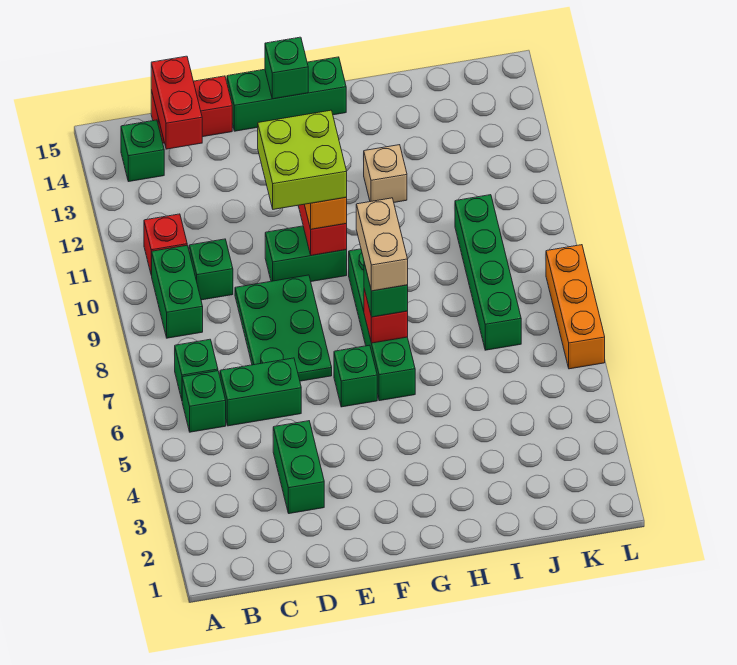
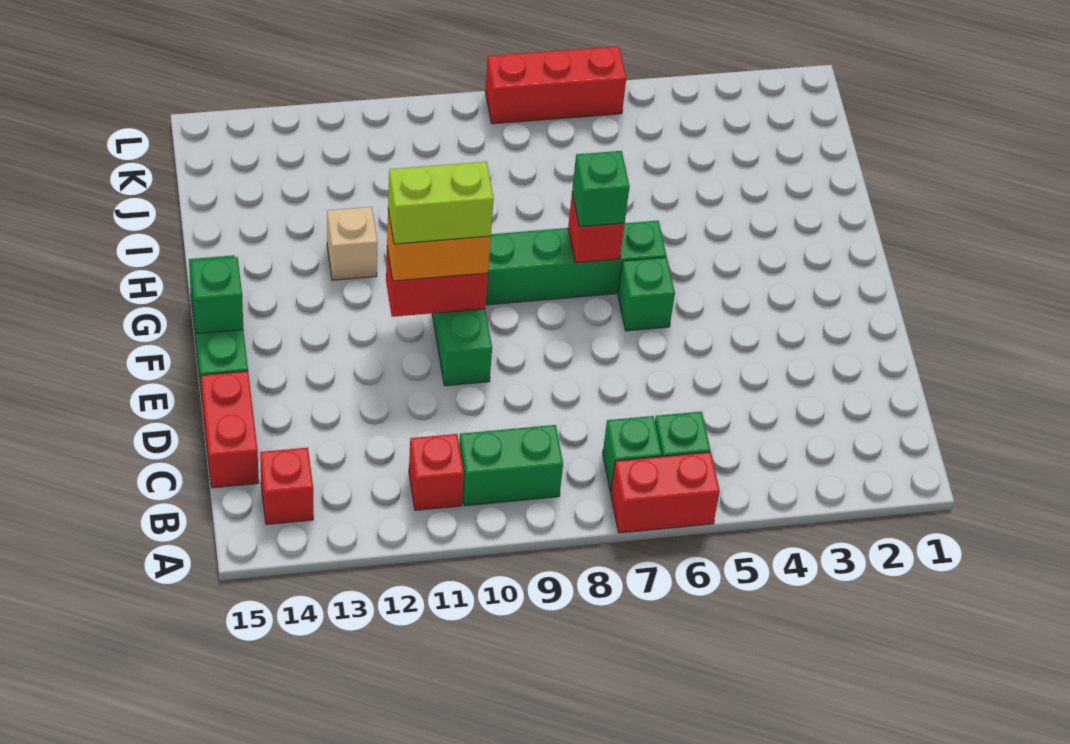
green brick B14 level 1 -> red brick B14 level 1
green brick C6:D6 level 1 -> none
green brick C10 level 1 -> none
red brick C14:C15 level 2 -> red brick A6:A7 level 1
green brick D3:D4 level 1 -> none
green plate D7:E9 level 1 -> none
lime brick E10:F11 level 4 -> lime brick F10:F11 level 4
tan brick G7:G8 level 4 -> none
green brick J7:J10 level 1 -> none
orange brick L6:L8 level 1 -> red brick L6:L8 level 1

